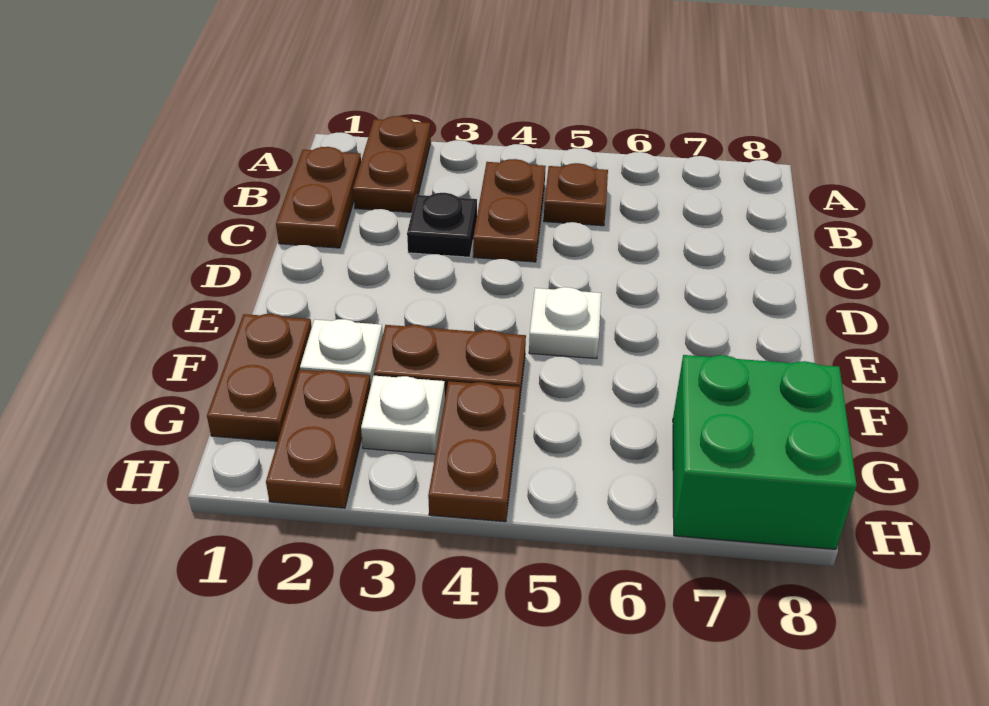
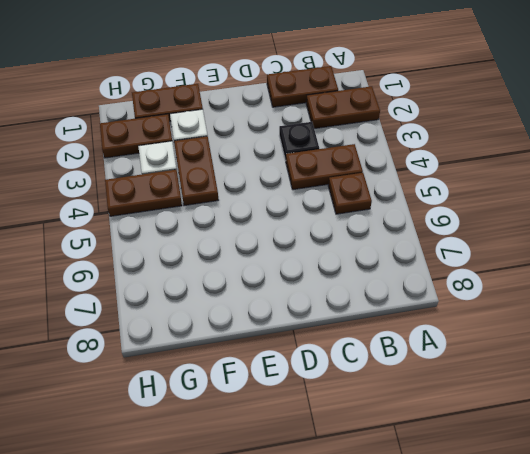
white plate E5 level 1 -> none
green brick G7:H8 level 1 -> none

